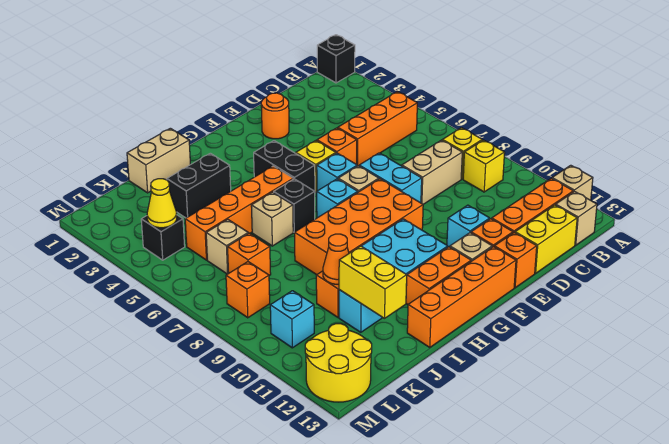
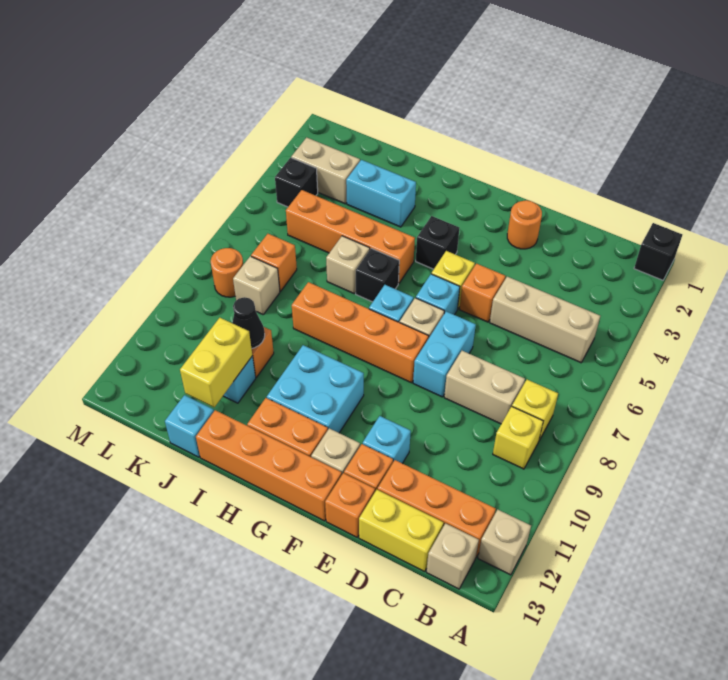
orange brick B5:D5 level 1 -> tan brick B5:D5 level 1
orange brick F8:I9 level 1 -> orange brick F8:I8 level 1
black brick G4:G5 level 1 -> black brick G4 level 1
tan brick I1:J1 level 1 -> tan brick K3:L3 level 1
black brick I3:J3 level 1 -> cyan brick I3:J3 level 1
orange cone J10 level 2 -> black cone J10 level 2
tan brick K6 level 1 -> tan brick K8 level 1
yellow cone L4 level 2 -> none
orange brick L8 level 1 -> orange round brick L8 level 1
cyan brick L10 level 1 -> cyan brick J13 level 1
yellow round brick L12:M13 level 1 -> none

